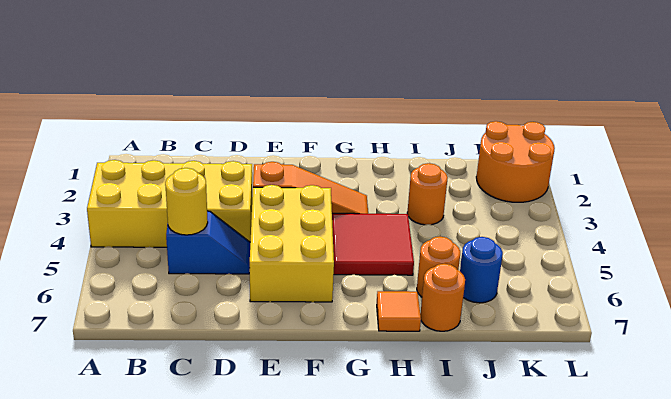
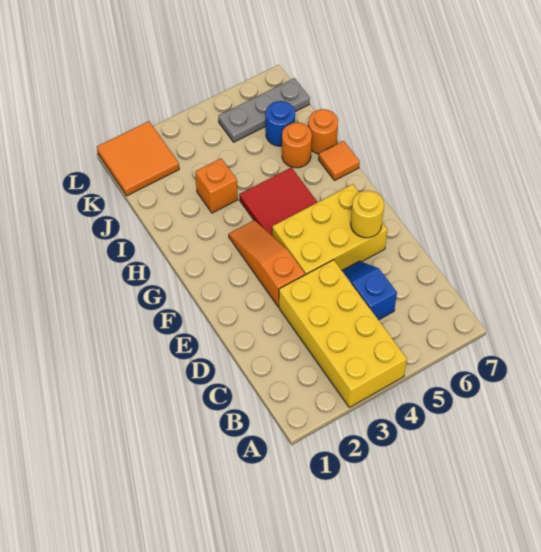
yellow round brick C5 level 2 -> yellow round brick E6 level 2
orange round brick I3 level 1 -> orange brick I3 level 1
orange round brick K1:L2 level 1 -> orange tile K1:L2 level 1
none -> grey plate K5:K7 level 1

